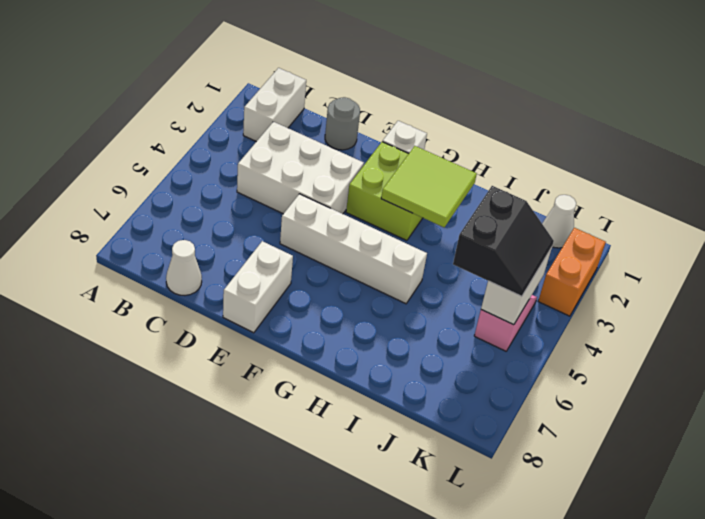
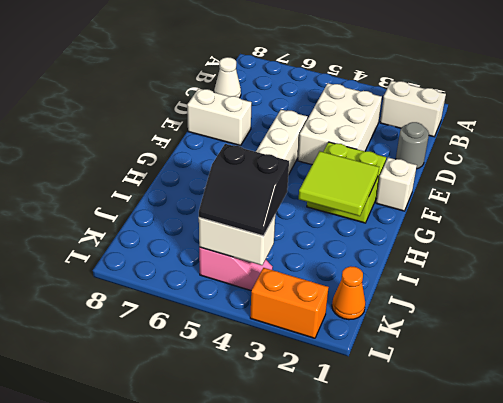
white cone K1 level 1 -> orange cone K1 level 1

